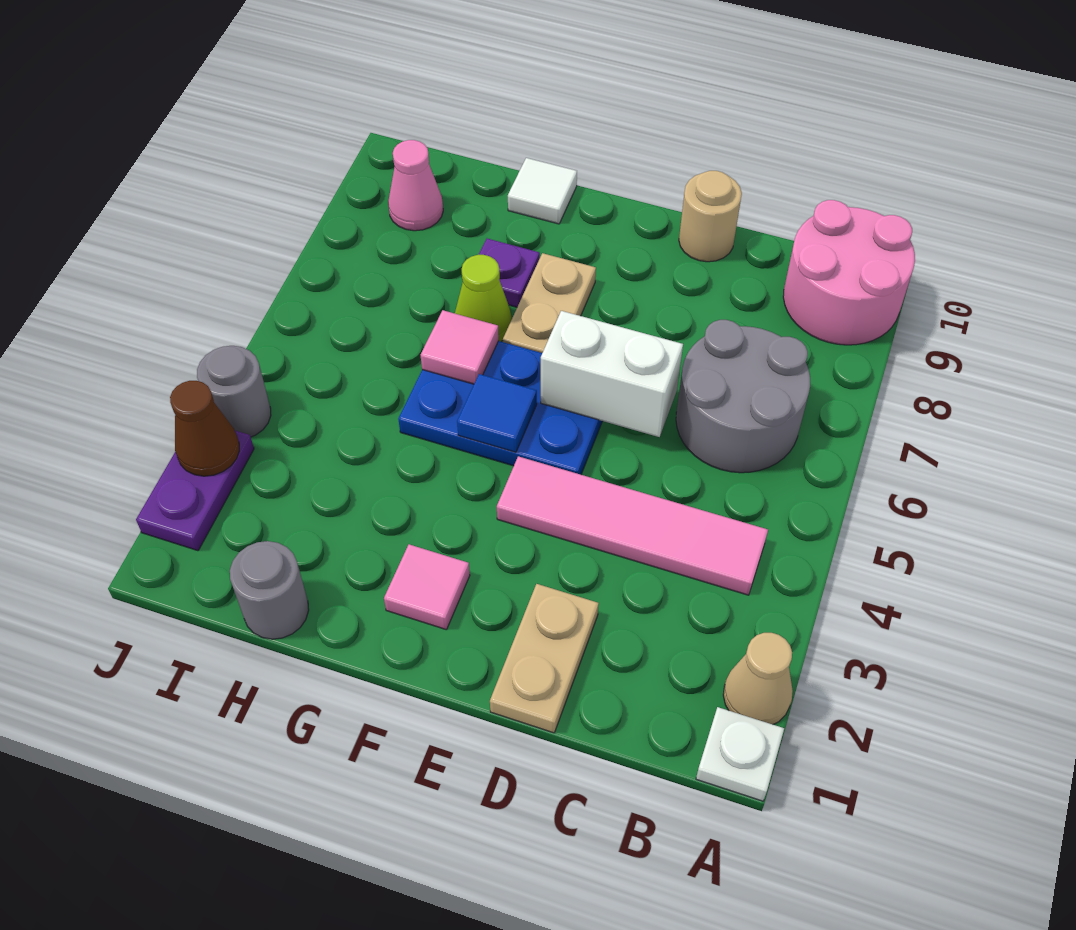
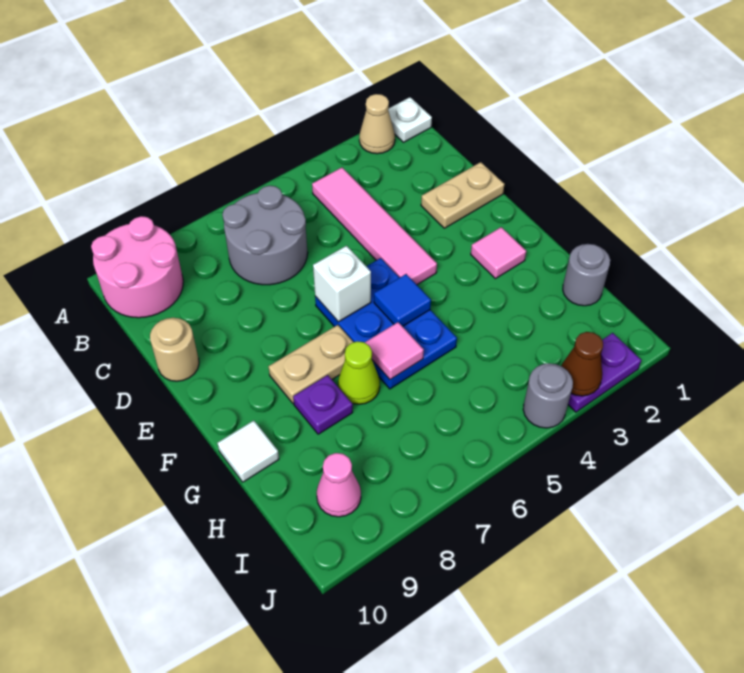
white brick D6:E6 level 2 -> white brick E6 level 2

